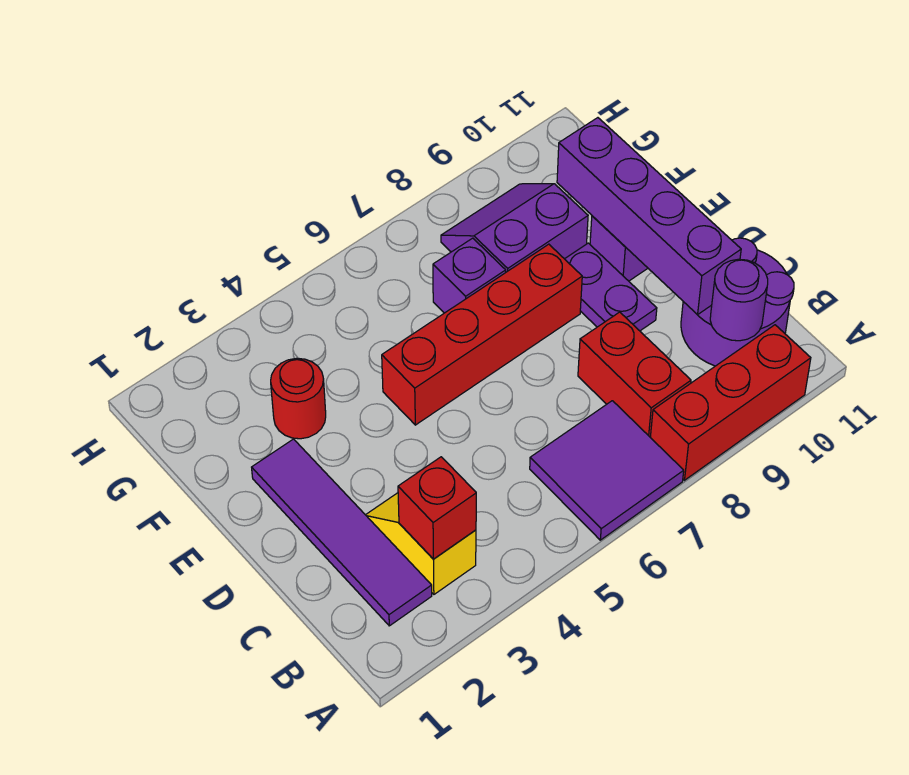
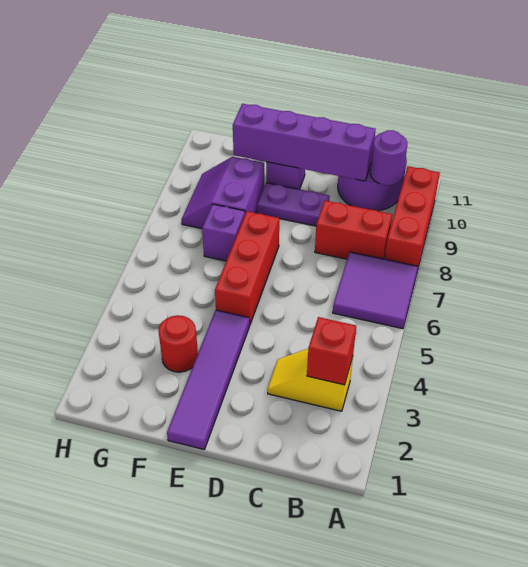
purple tile B2:E2 level 1 -> purple tile E1:E4 level 1
red brick E5:E8 level 1 -> red brick E5:E7 level 1

